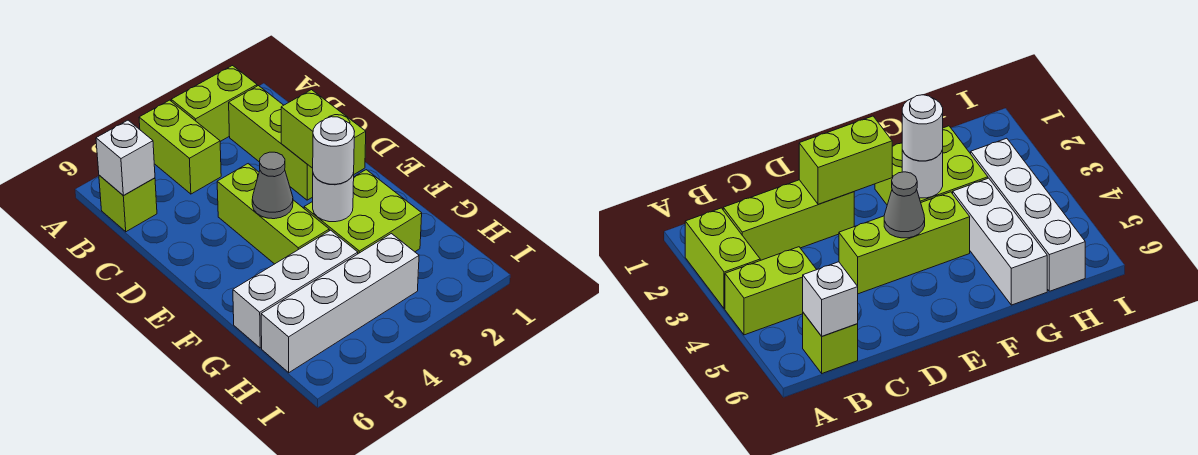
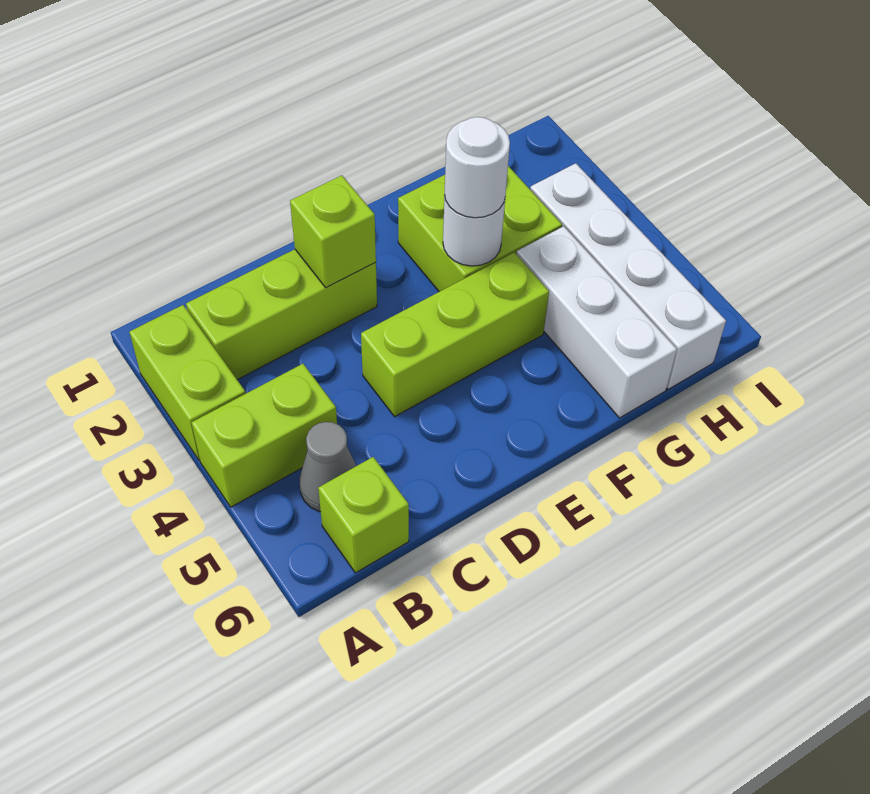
white brick B6 level 2 -> none
lime brick D2:E2 level 2 -> lime brick D2 level 2
grey cone E4 level 2 -> grey cone B5 level 1

